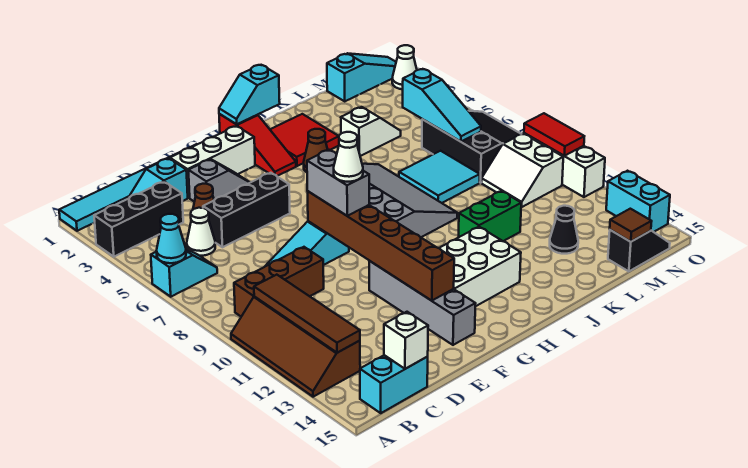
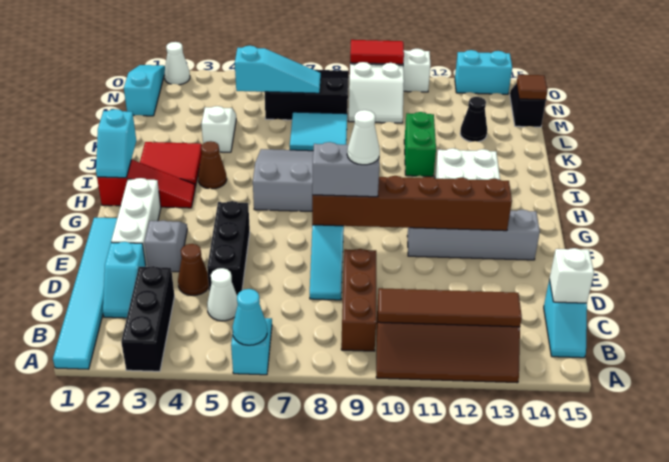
cyan brick B15:C15 level 1 -> cyan slope B15:C15 level 1 top C

